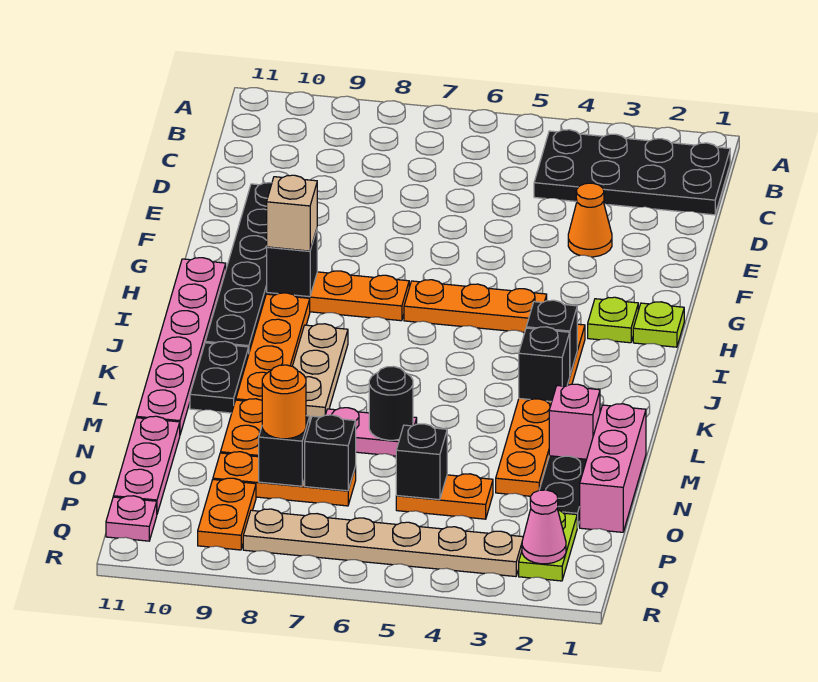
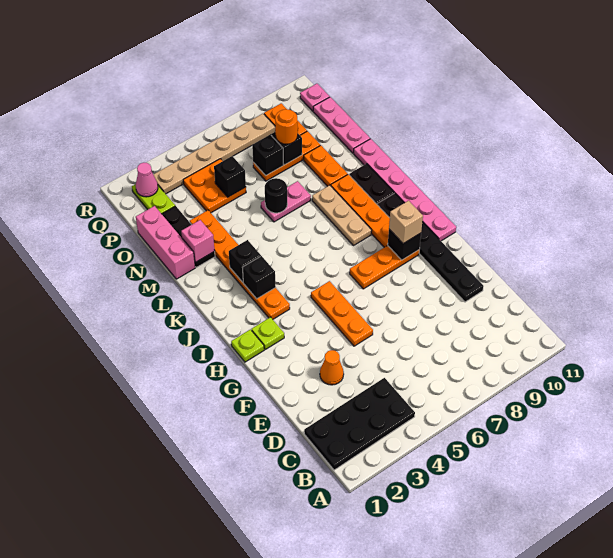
orange plate H4:H6 level 1 -> orange plate F5:H5 level 1
orange plate O4:O5 level 1 -> orange plate O4:P5 level 1

